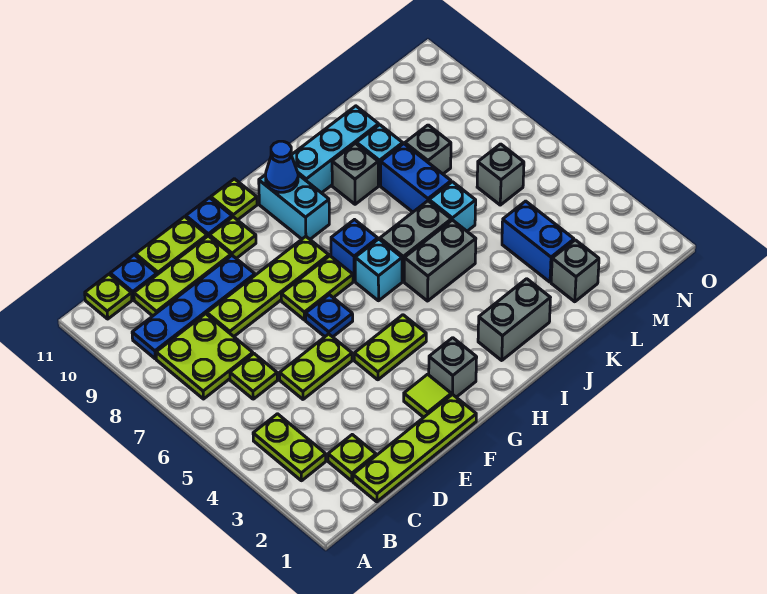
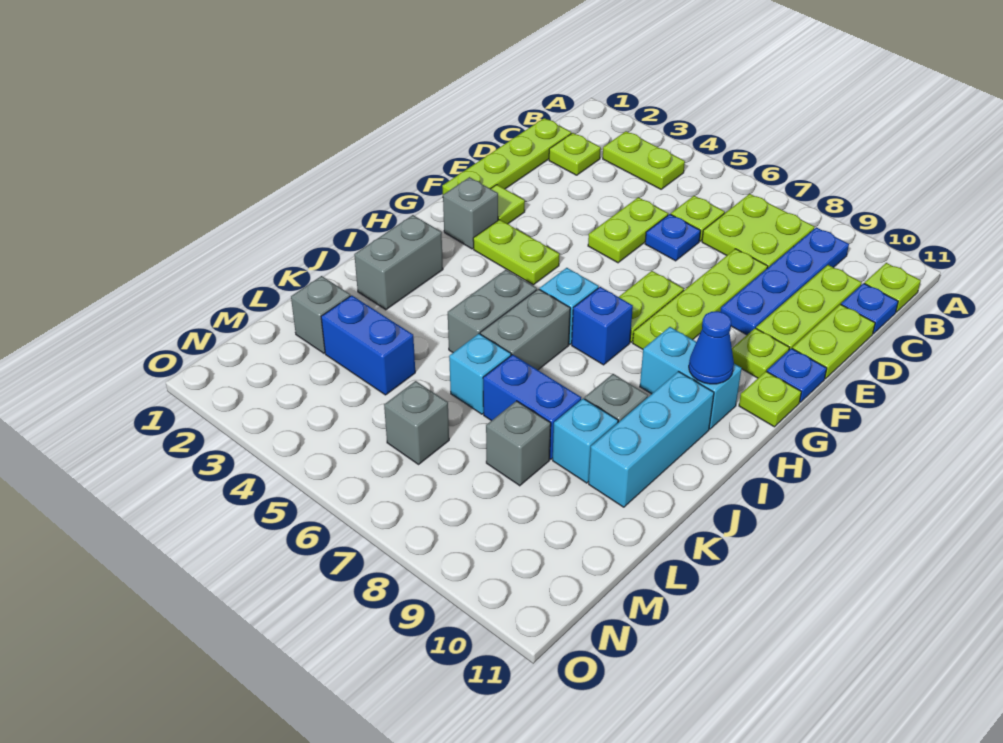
lime plate F4:G4 level 1 -> lime plate G3:G4 level 1
blue plate F6 level 1 -> blue plate D6 level 1

